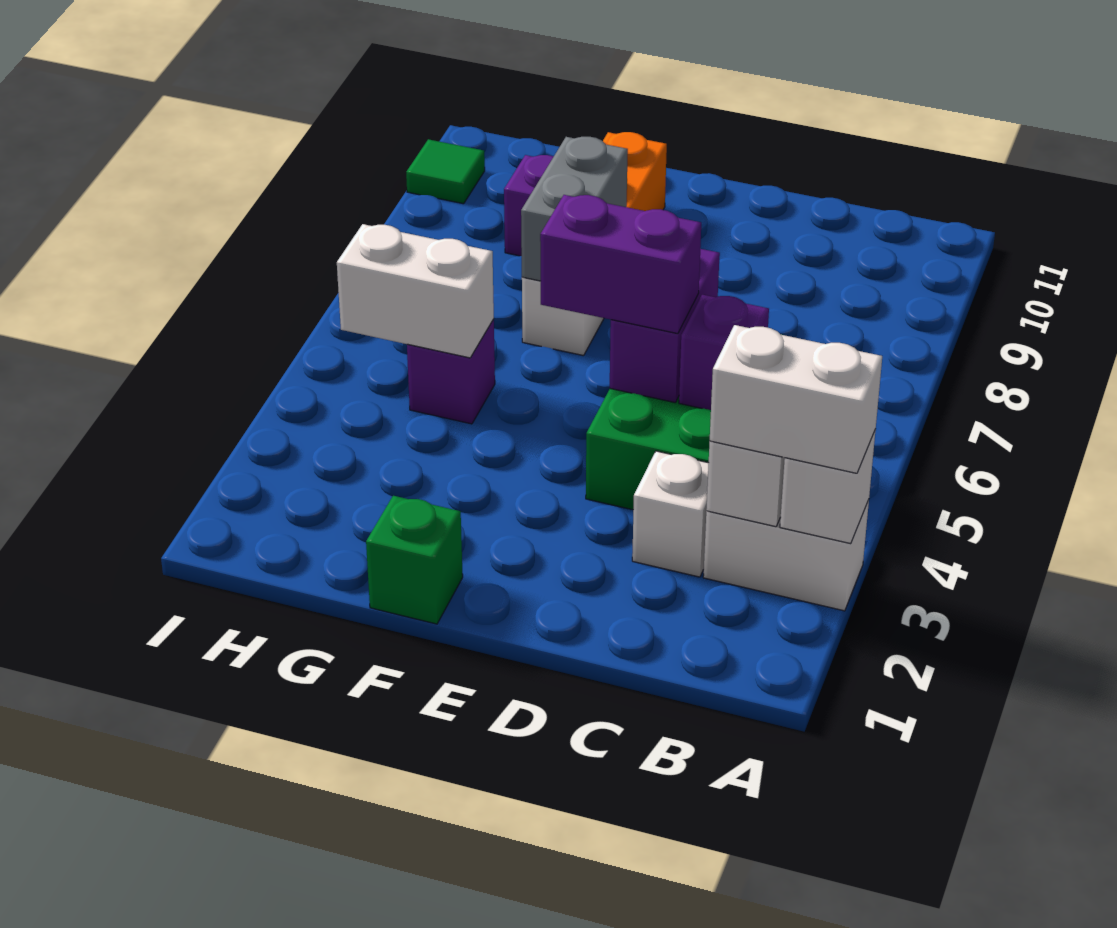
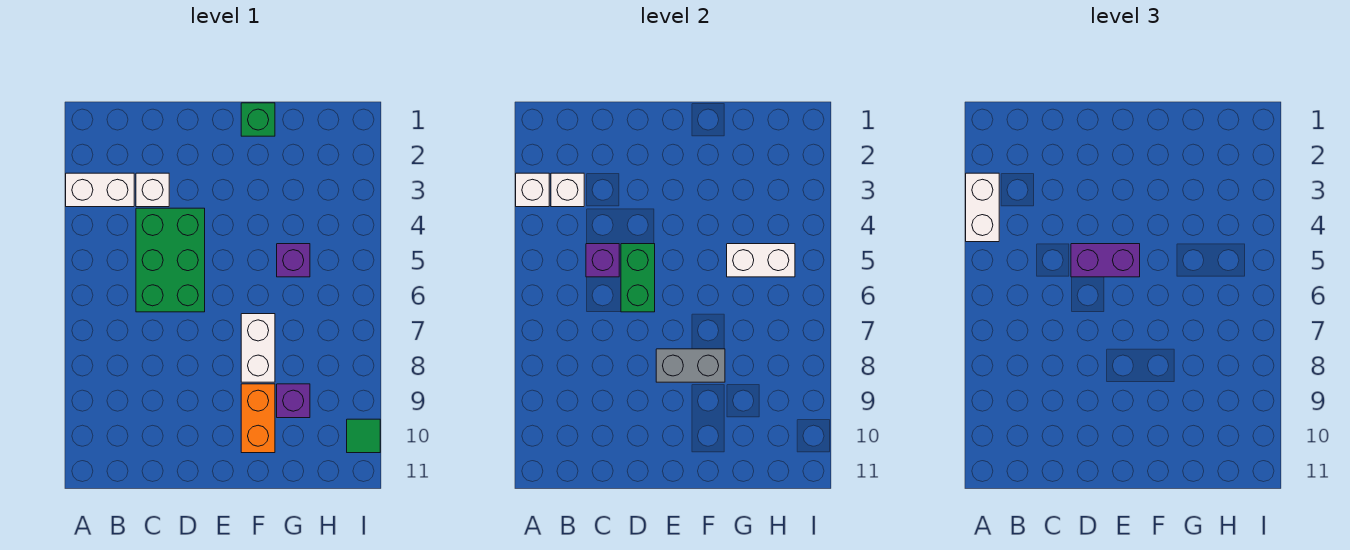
white brick A3:B3 level 3 -> white brick A3:A4 level 3
purple brick D5:D6 level 2 -> green brick D5:D6 level 2
grey brick F7:F8 level 2 -> grey brick E8:F8 level 2

